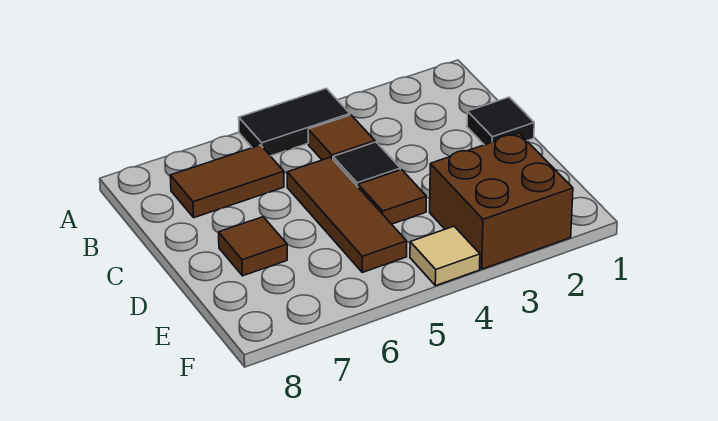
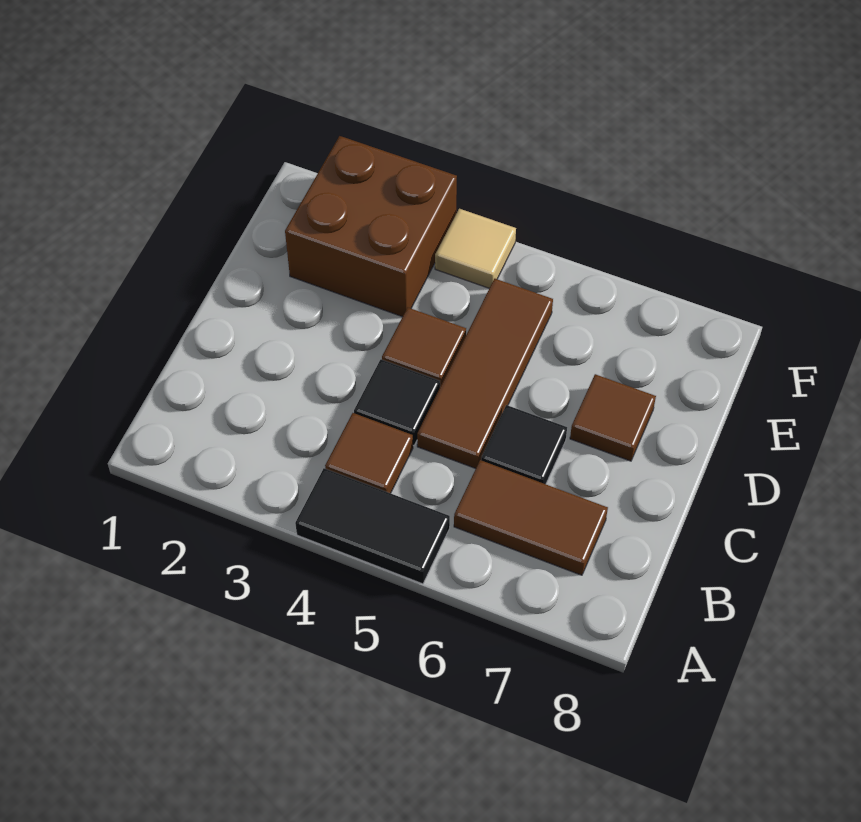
black tile C1 level 1 -> black tile C6 level 1

